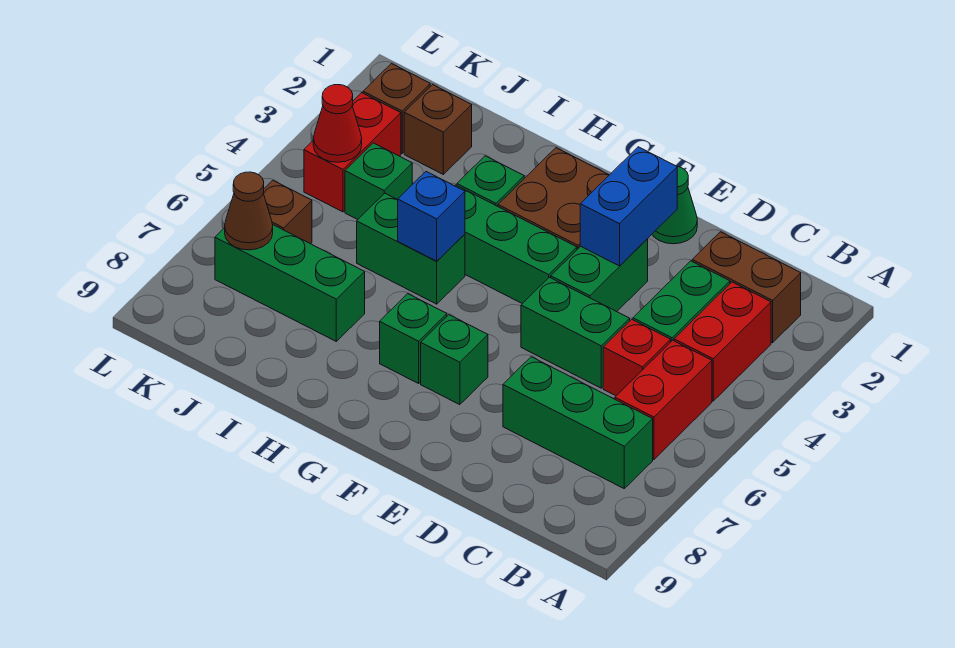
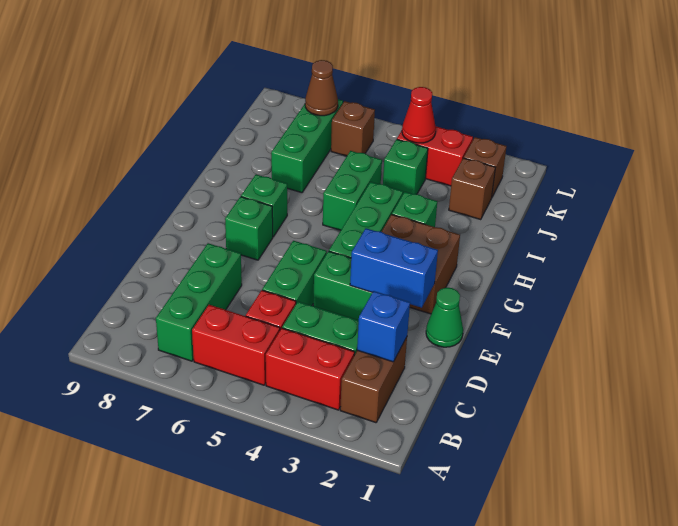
blue brick H5 level 2 -> blue brick C2 level 2

